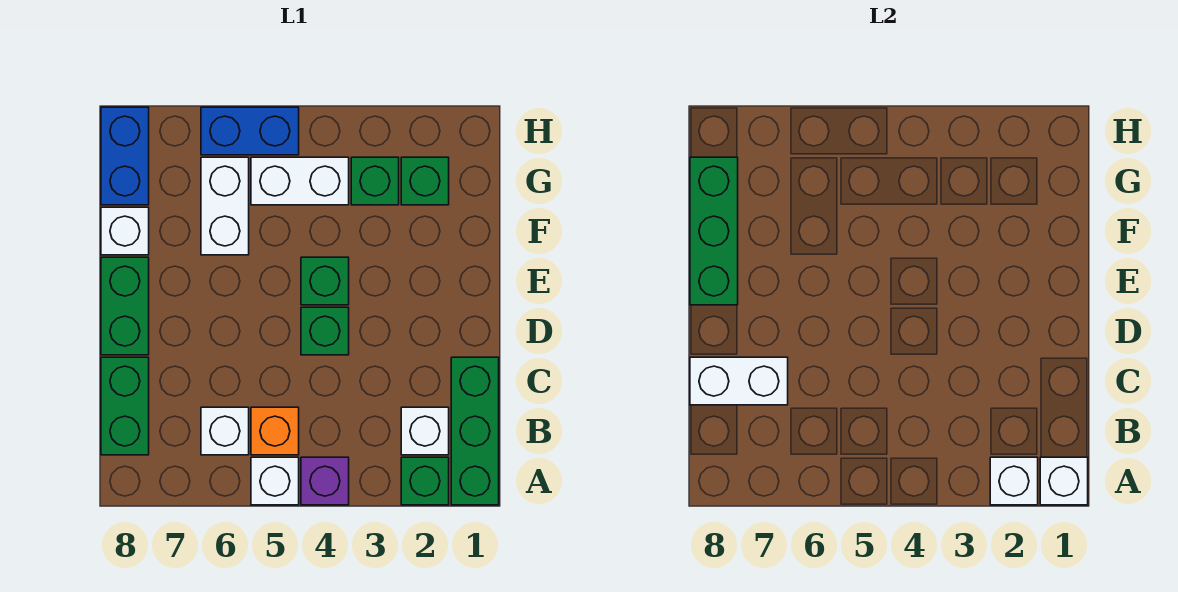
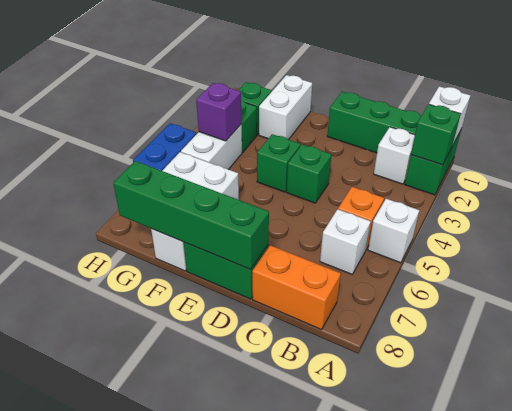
green brick A1:C1 level 1 -> green brick A1:D1 level 1
white brick A2 level 2 -> green brick A2 level 2
purple brick A4 level 1 -> purple brick G4 level 2
green brick B8:C8 level 1 -> orange brick B8:C8 level 1
white brick C7:C8 level 2 -> white brick F1:F2 level 1
green brick E8:G8 level 2 -> green brick D8:G8 level 2
blue brick G8:H8 level 1 -> none

